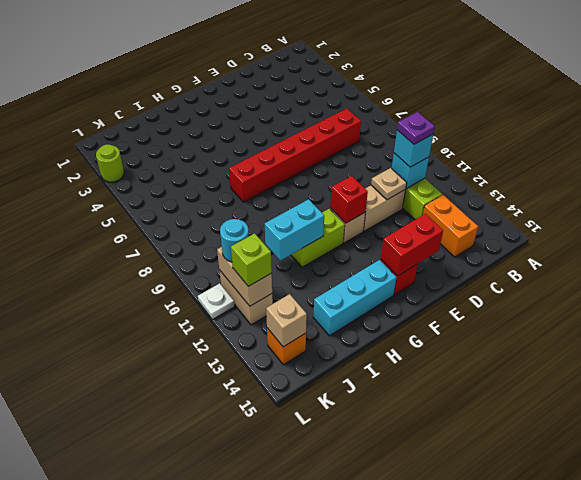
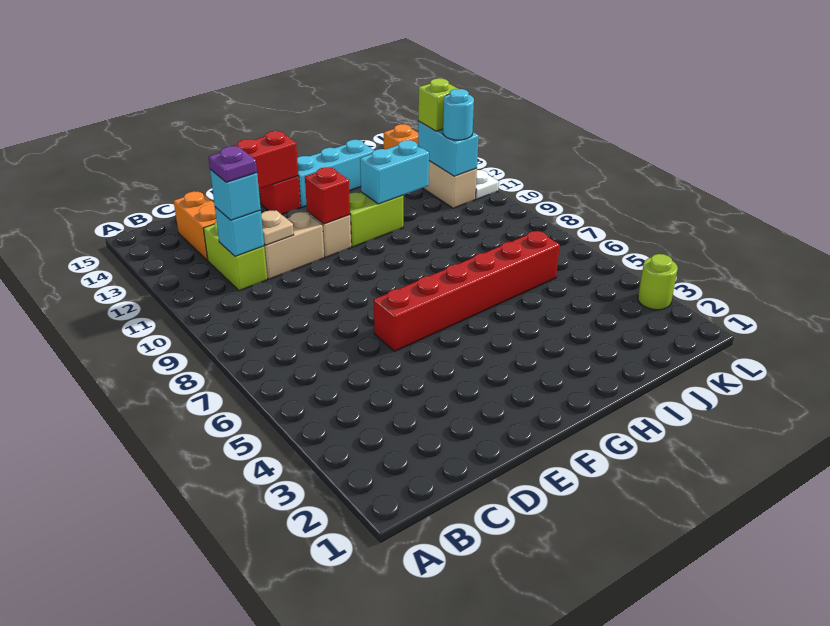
red brick C7:H7 level 1 -> red brick E6:J6 level 1
tan brick K11:K12 level 2 -> cyan brick K11:K12 level 2
tan brick K14 level 2 -> none

